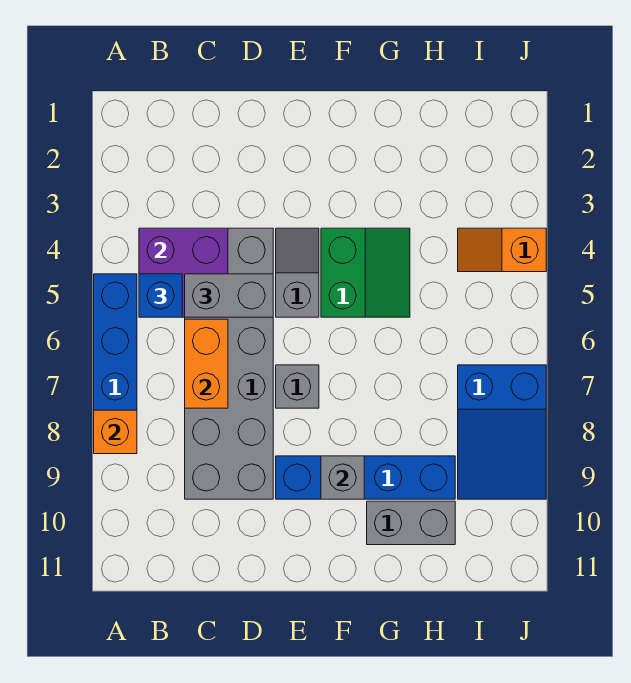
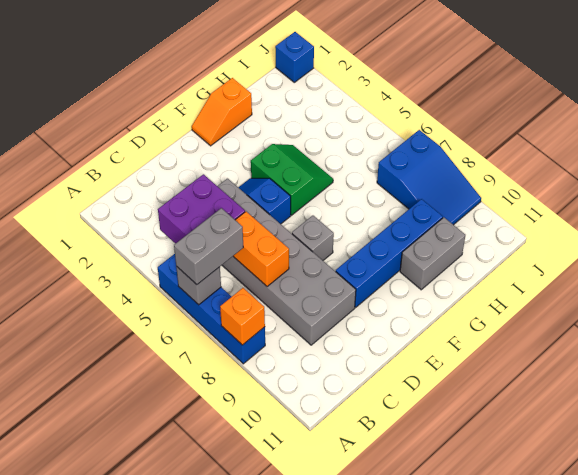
blue brick B5 level 3 -> blue brick J1 level 1
grey brick C5:D5 level 3 -> grey brick A6:B6 level 3
grey slope E4:E5 level 1 top 5 -> blue slope E4:E5 level 1 top 5
grey brick F9 level 2 -> grey brick A6 level 2
orange slope I4:J4 level 1 top J -> orange slope F1:G1 level 1 top G

